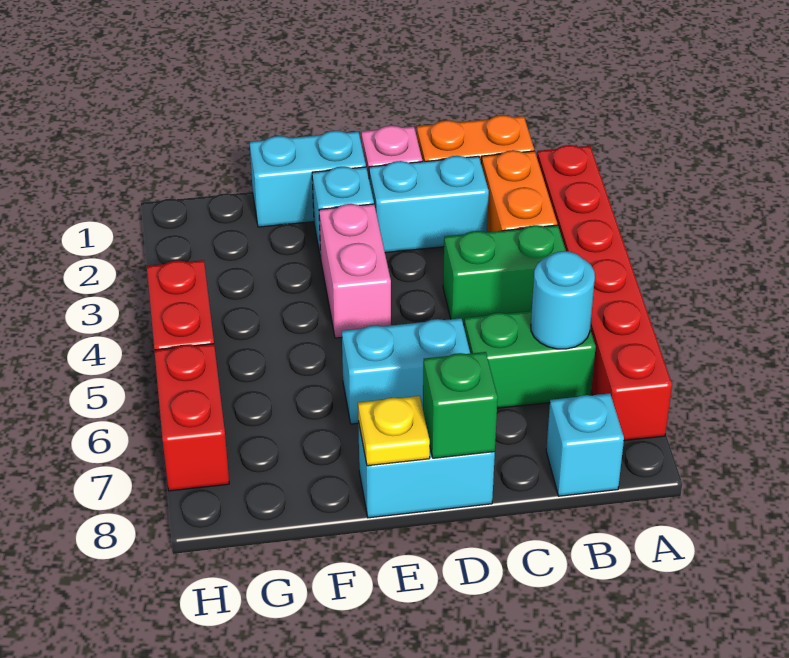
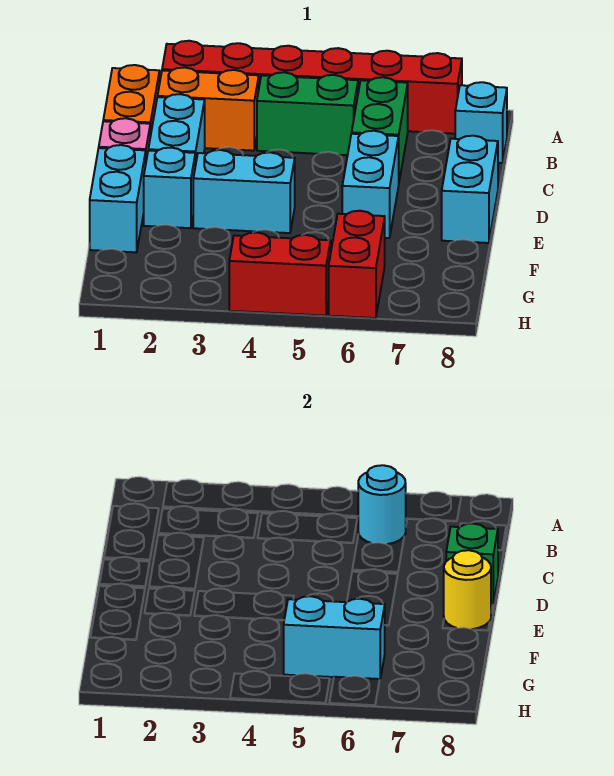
green brick B4:C4 level 1 -> green brick B4:B5 level 1
pink brick E3:E4 level 1 -> cyan brick E3:E4 level 1
yellow plate E8 level 2 -> yellow round brick E8 level 2
none -> cyan brick G5:G6 level 2
red brick H6:H7 level 1 -> red brick G6:H6 level 1

